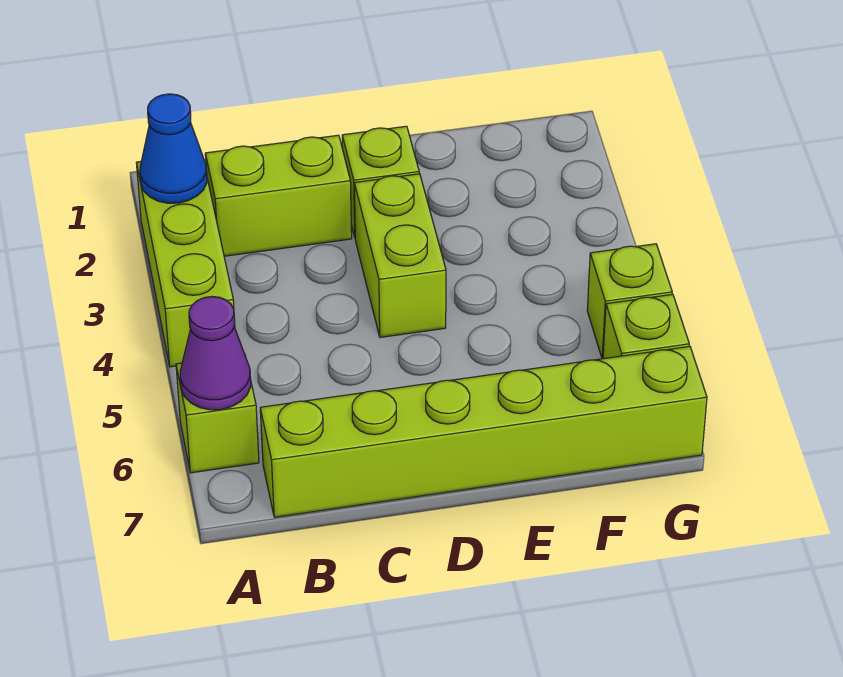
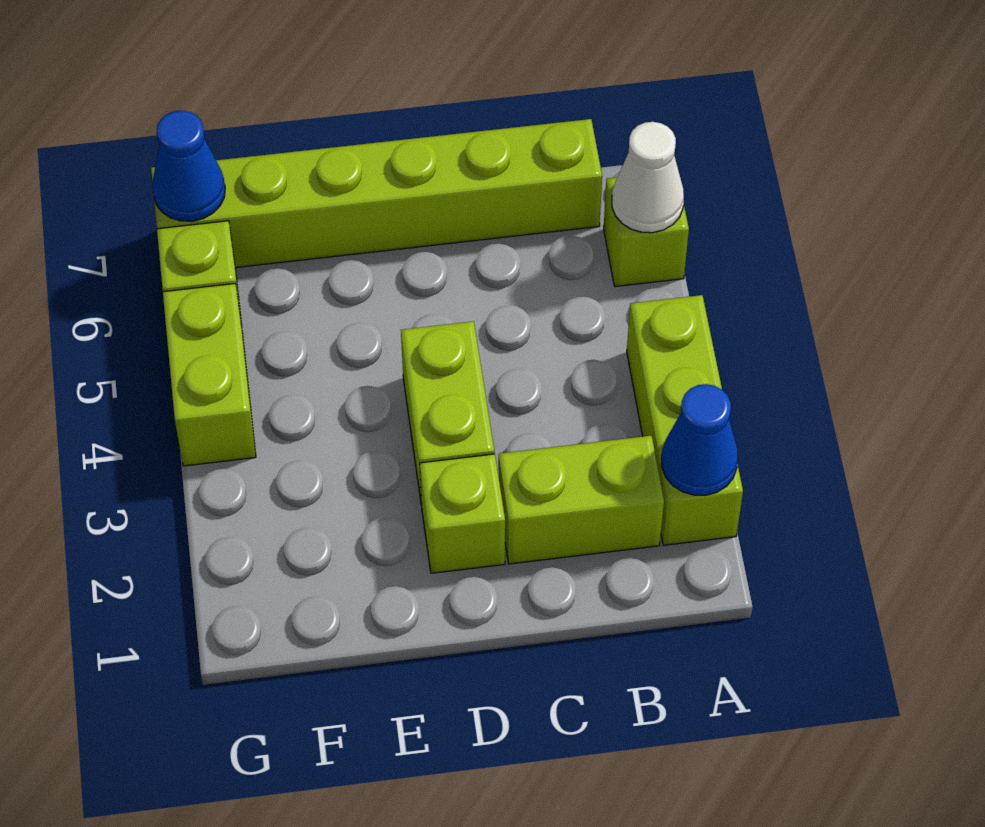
purple cone A6 level 2 -> white cone A6 level 2
lime brick G5 level 1 -> lime brick G4:G5 level 1
none -> blue cone G7 level 2

